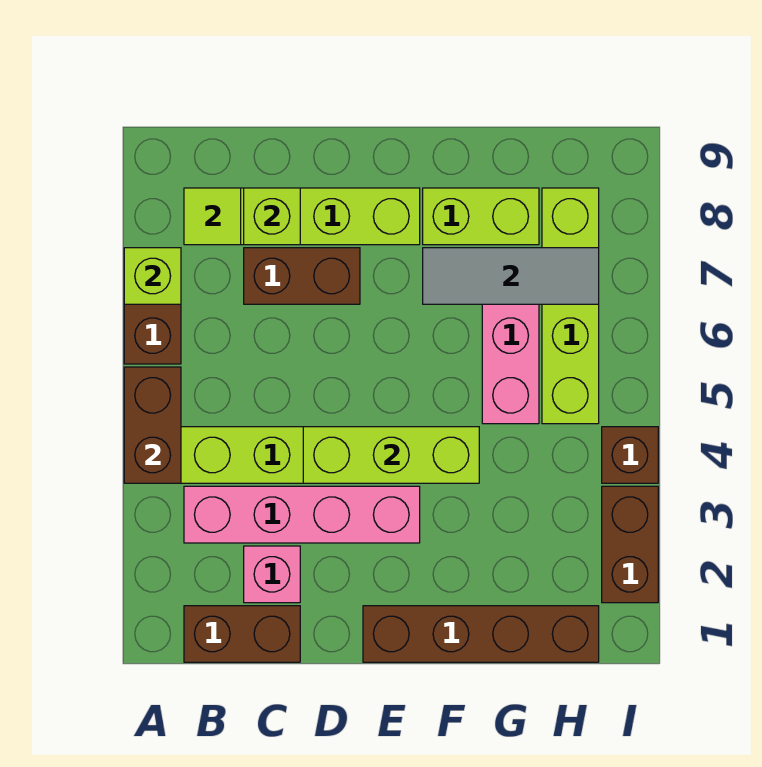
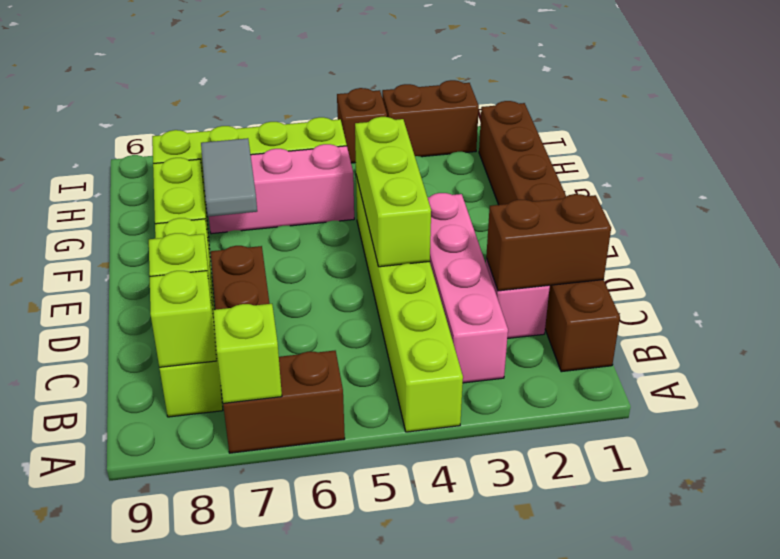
brown brick A4:A5 level 2 -> brown brick C1:C2 level 2
lime tile B8 level 2 -> lime brick B8 level 2
grey tile F7:H7 level 2 -> grey tile F7:G7 level 2

